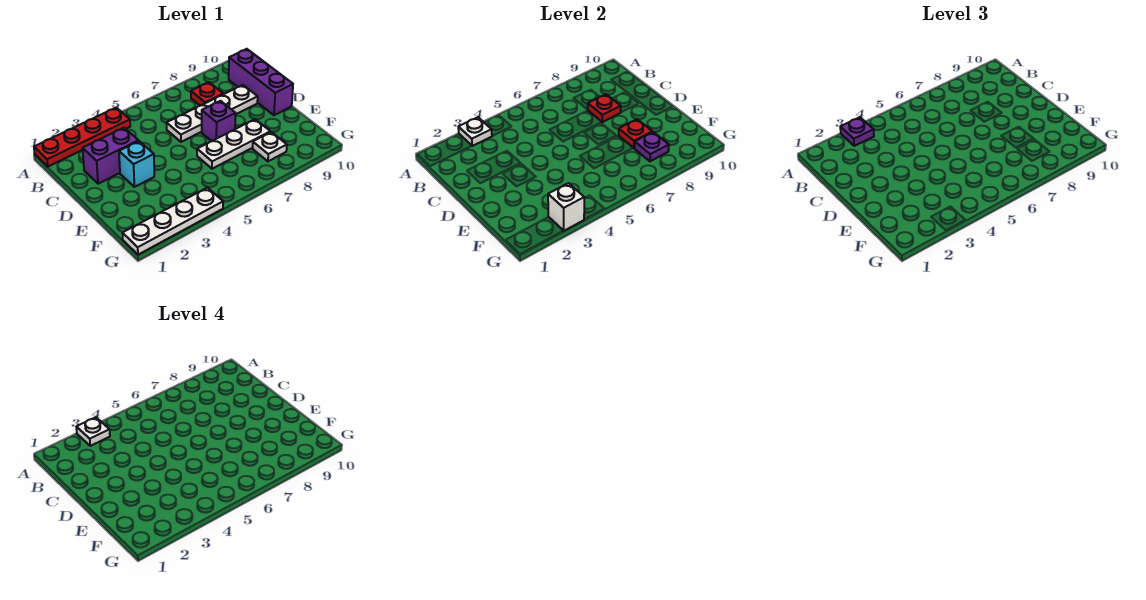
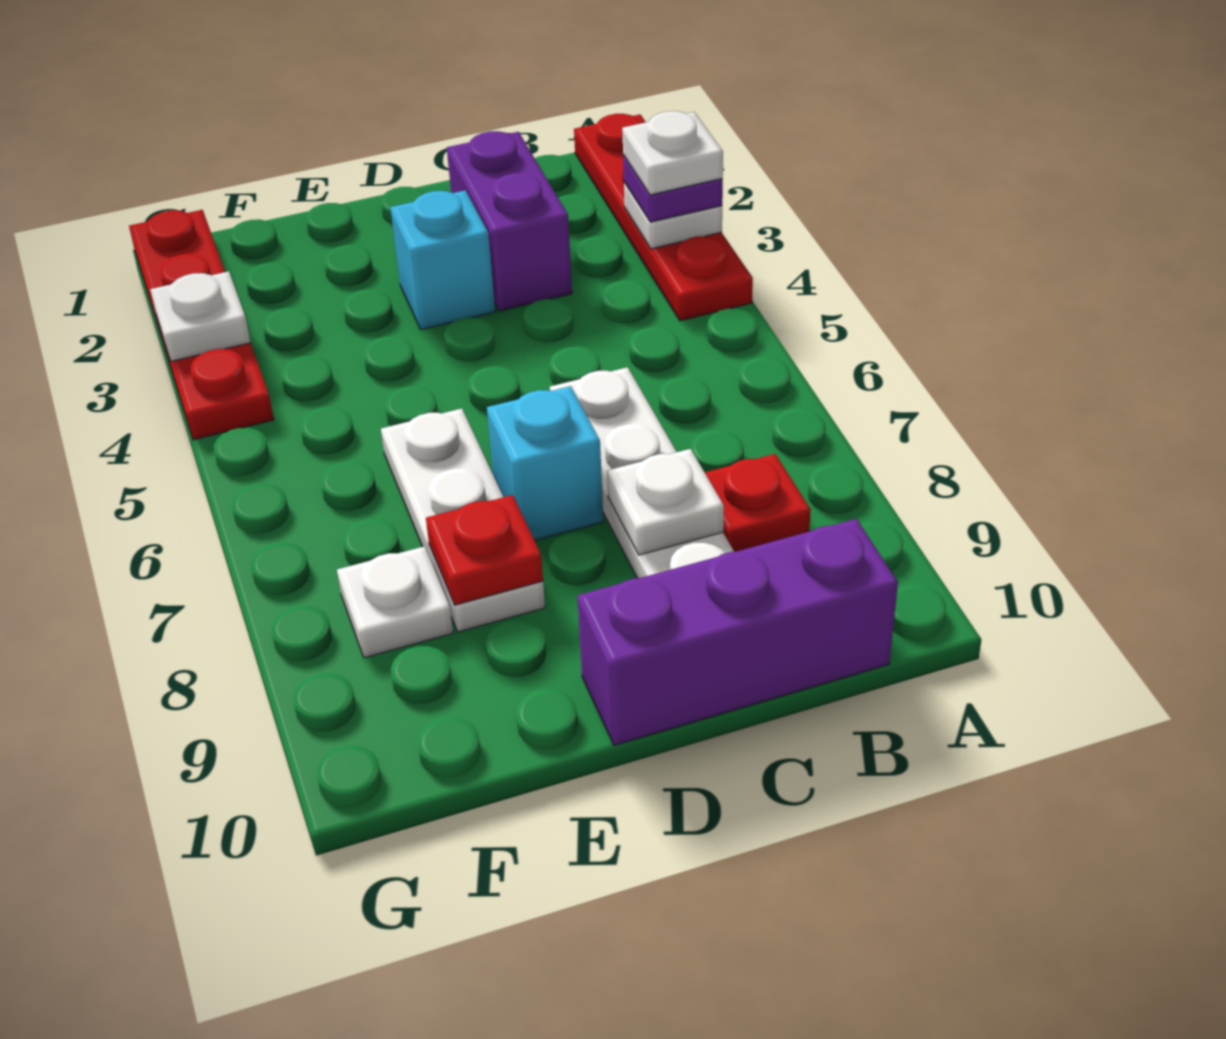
red plate C8 level 2 -> white plate C8 level 2
purple brick D7 level 1 -> cyan brick D7 level 1
purple plate F8 level 2 -> none
white plate G1:G4 level 1 -> red plate G1:G4 level 1
white brick G3 level 2 -> white plate G3 level 2

